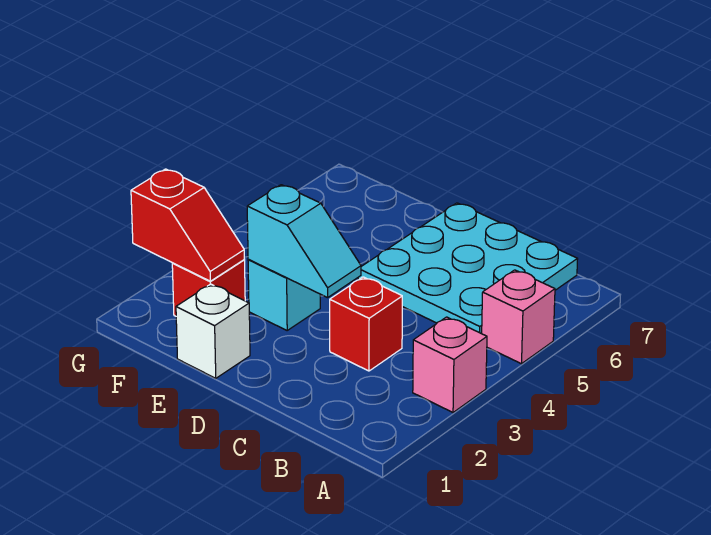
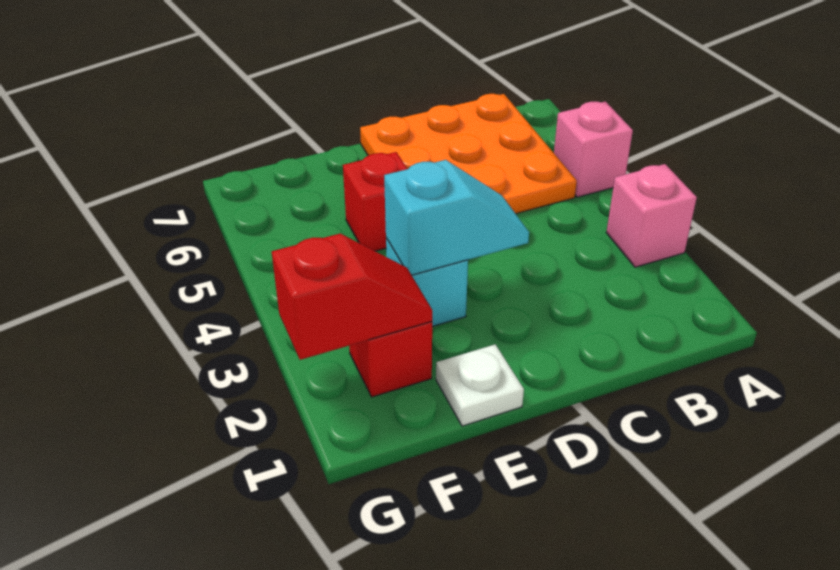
cyan plate B5:D7 level 1 -> orange plate B5:D7 level 1
red brick C3 level 1 -> red brick E5 level 1
white brick E1 level 1 -> white plate E1 level 1

